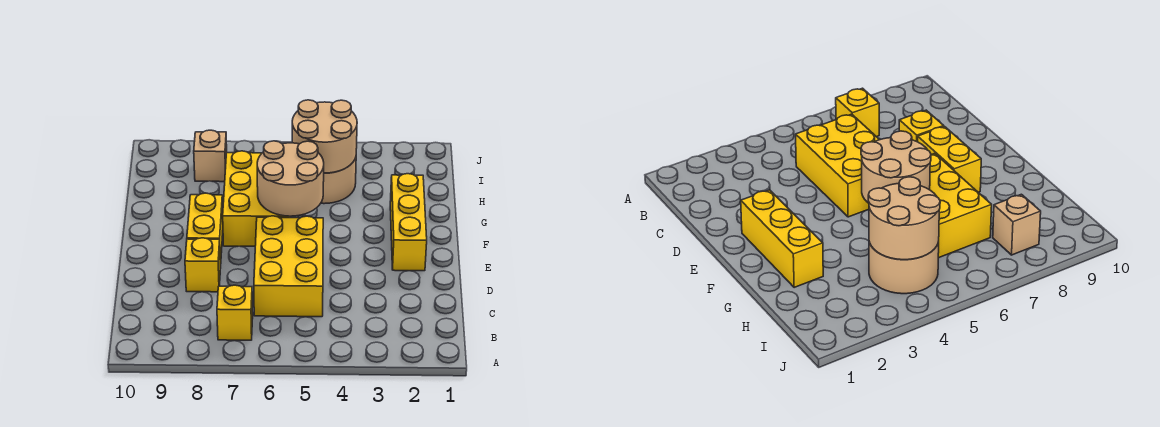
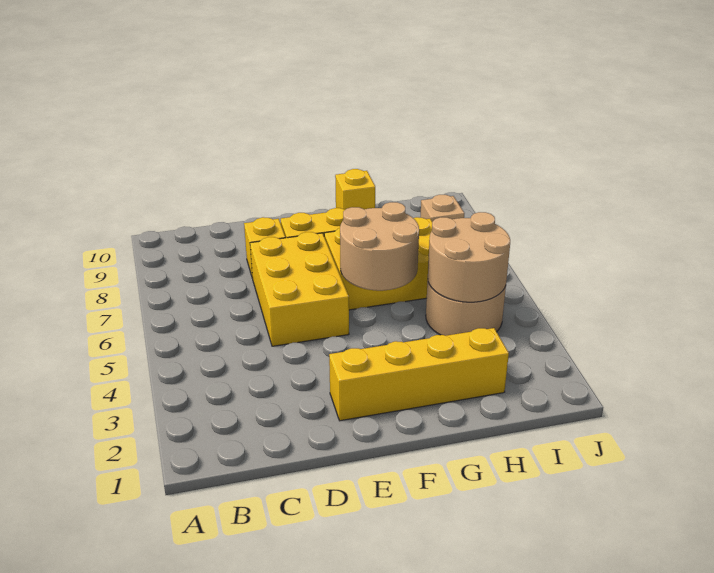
yellow brick B7 level 1 -> yellow brick G10 level 1
yellow brick C5:E6 level 1 -> yellow brick D5:E7 level 1
yellow brick E2:G2 level 1 -> yellow brick E2:H2 level 1

